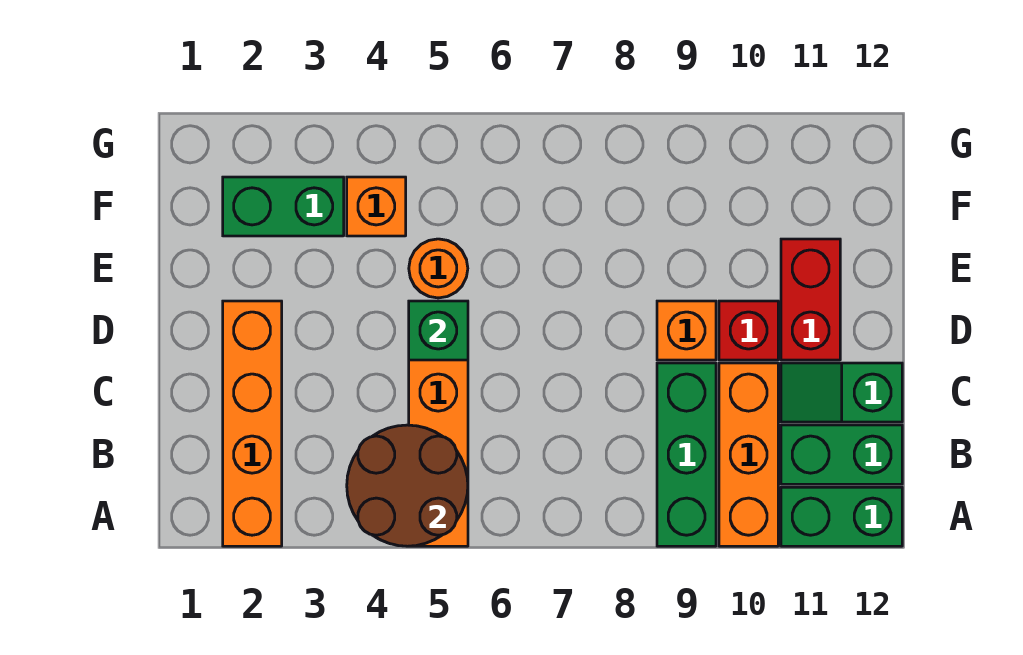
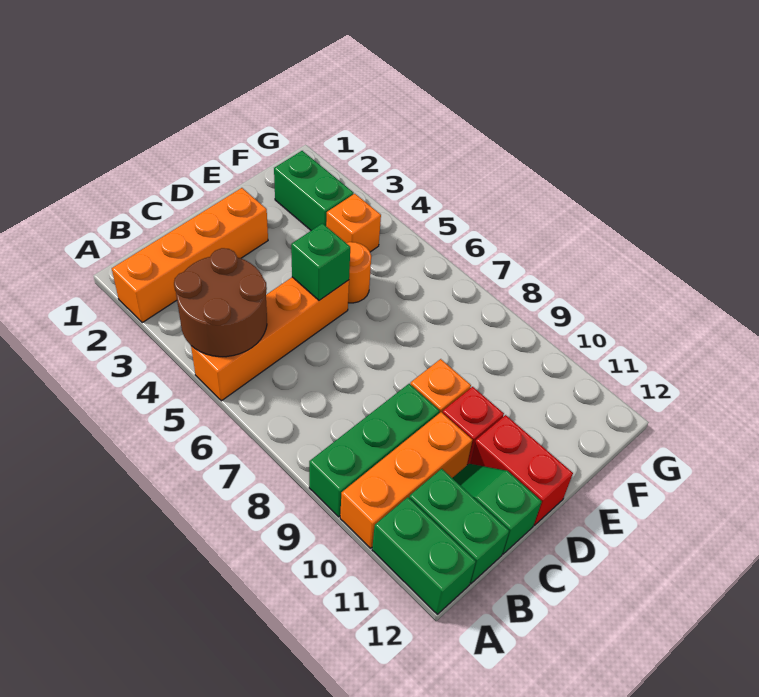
red brick D11:E11 level 1 -> red brick D11:D12 level 1

